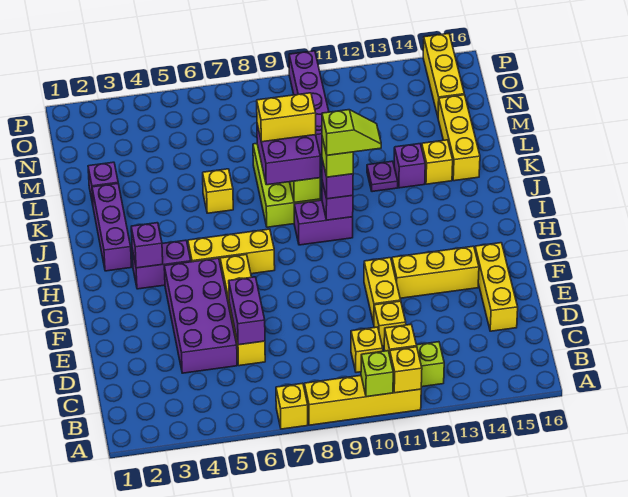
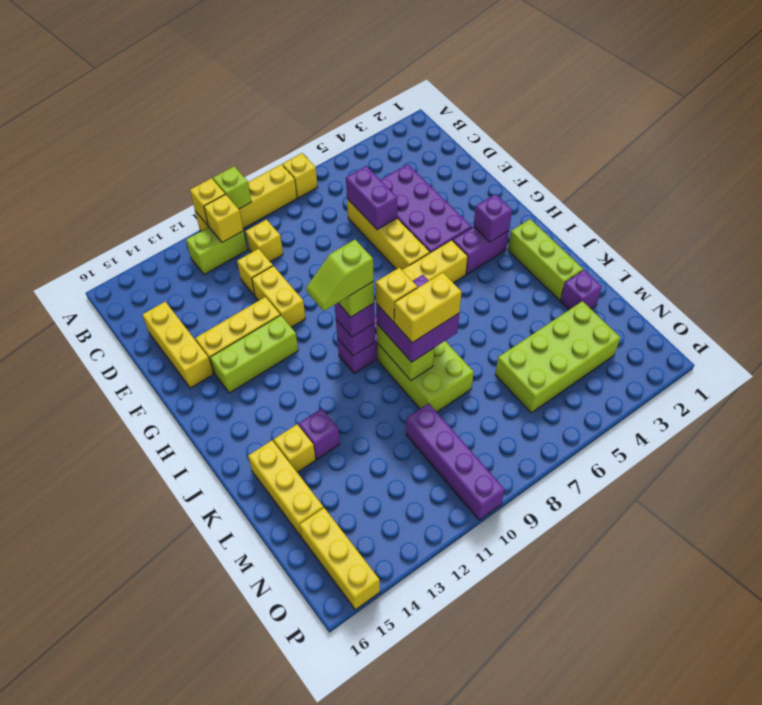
none -> lime brick G12:G14 level 1
purple brick I2:K2 level 1 -> lime brick I2:K2 level 1
yellow brick K6 level 1 -> yellow brick J9 level 4
purple plate K12 level 1 -> none
none -> lime brick M3:N6 level 1

